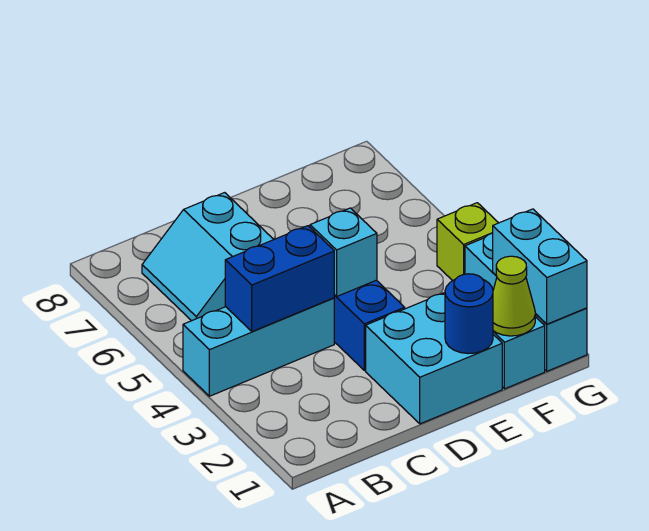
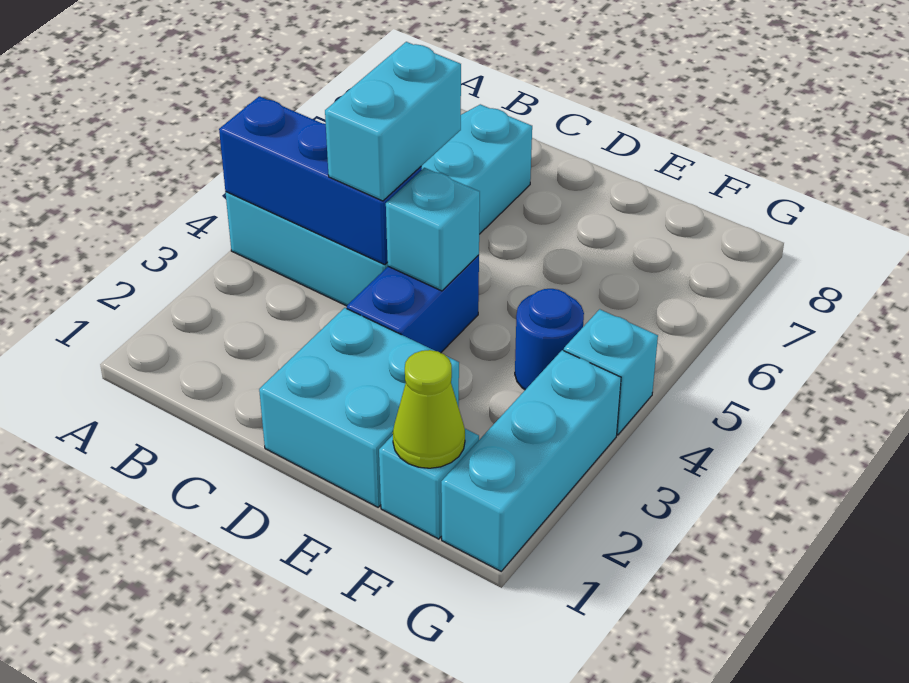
blue brick B4:C4 level 2 -> blue brick A4:C4 level 2
blue round brick E1 level 2 -> blue round brick F4 level 1
cyan brick G1:G2 level 2 -> cyan brick C4:C5 level 3
lime brick G4 level 1 -> cyan brick G4 level 1

